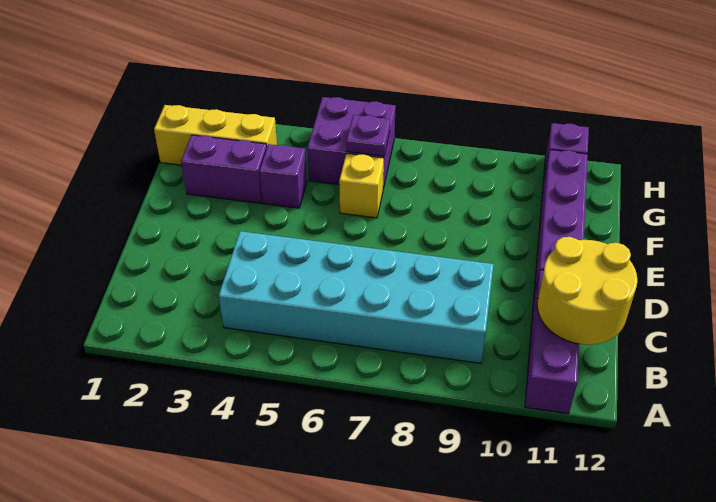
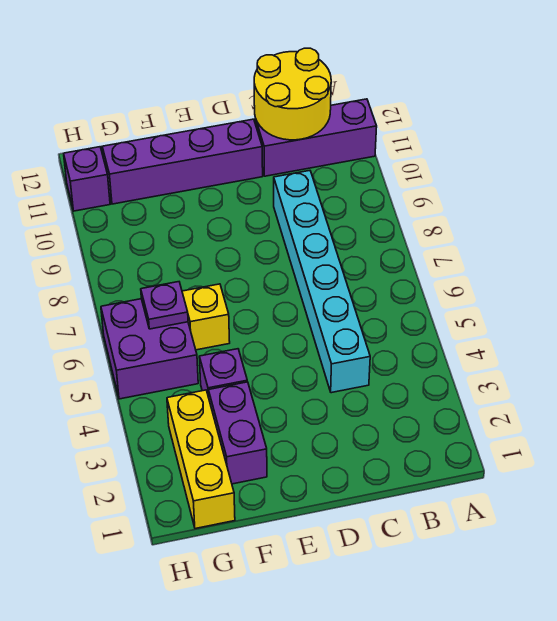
cyan brick B4:C9 level 1 -> cyan brick C4:C9 level 1

